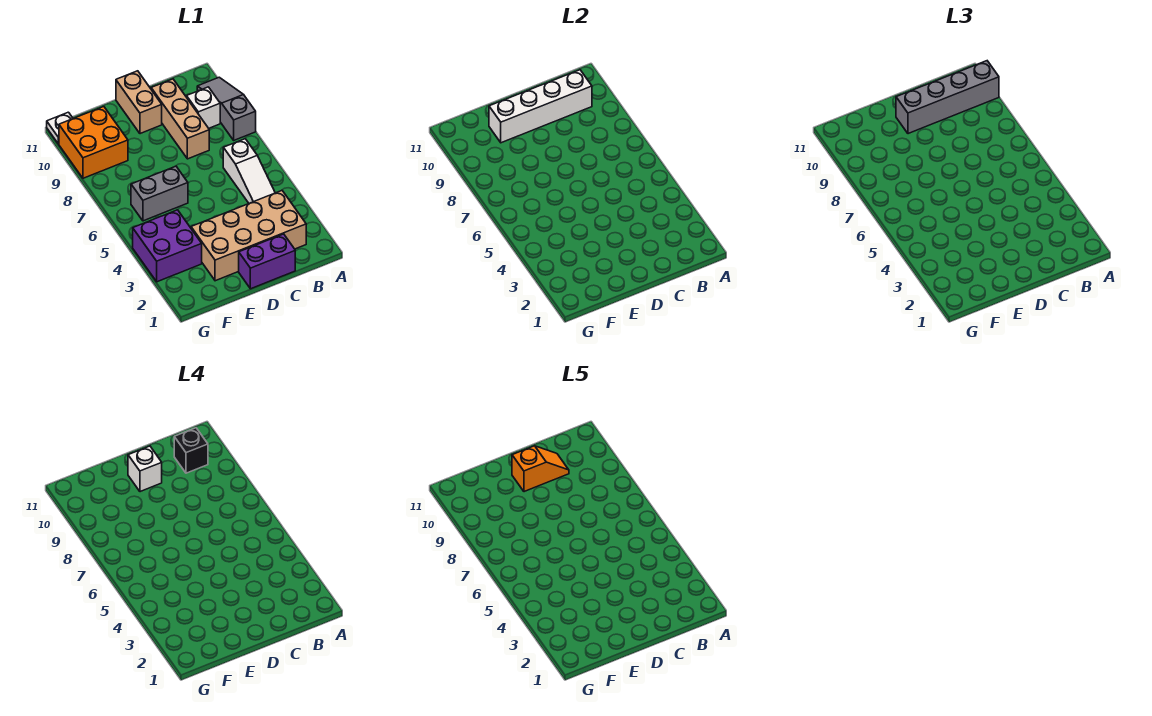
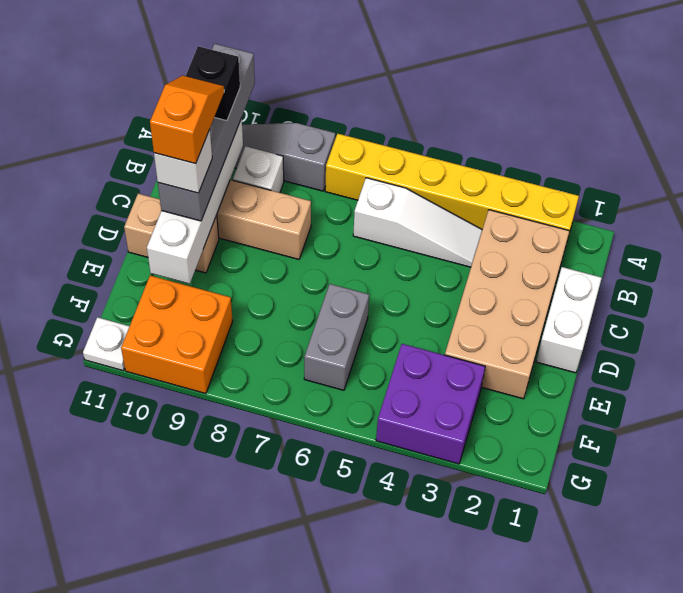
none -> yellow brick A2:A7 level 1
purple brick C1:D1 level 1 -> white brick C1:D1 level 1

